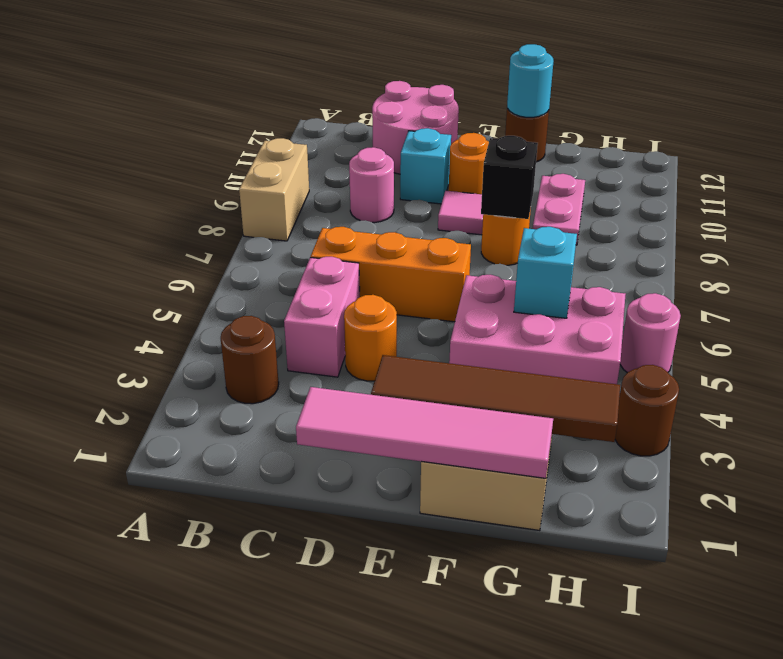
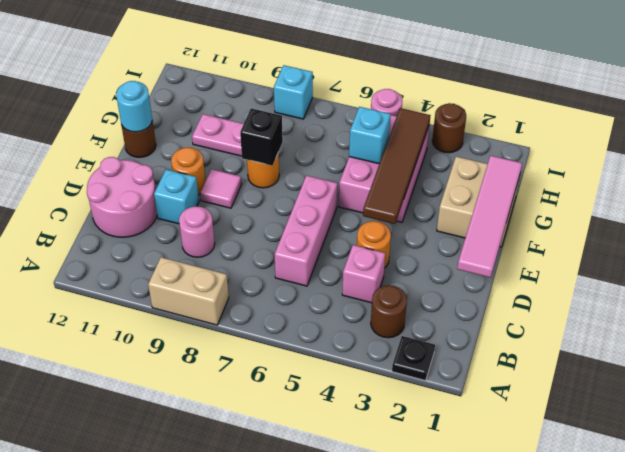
none -> black plate A2 level 1
pink brick C4:C5 level 1 -> pink brick C4 level 1
orange brick C6:E6 level 1 -> pink brick C6:E6 level 1
brown tile E2:H2 level 2 -> brown tile E4:H4 level 2
none -> cyan brick I8 level 1

